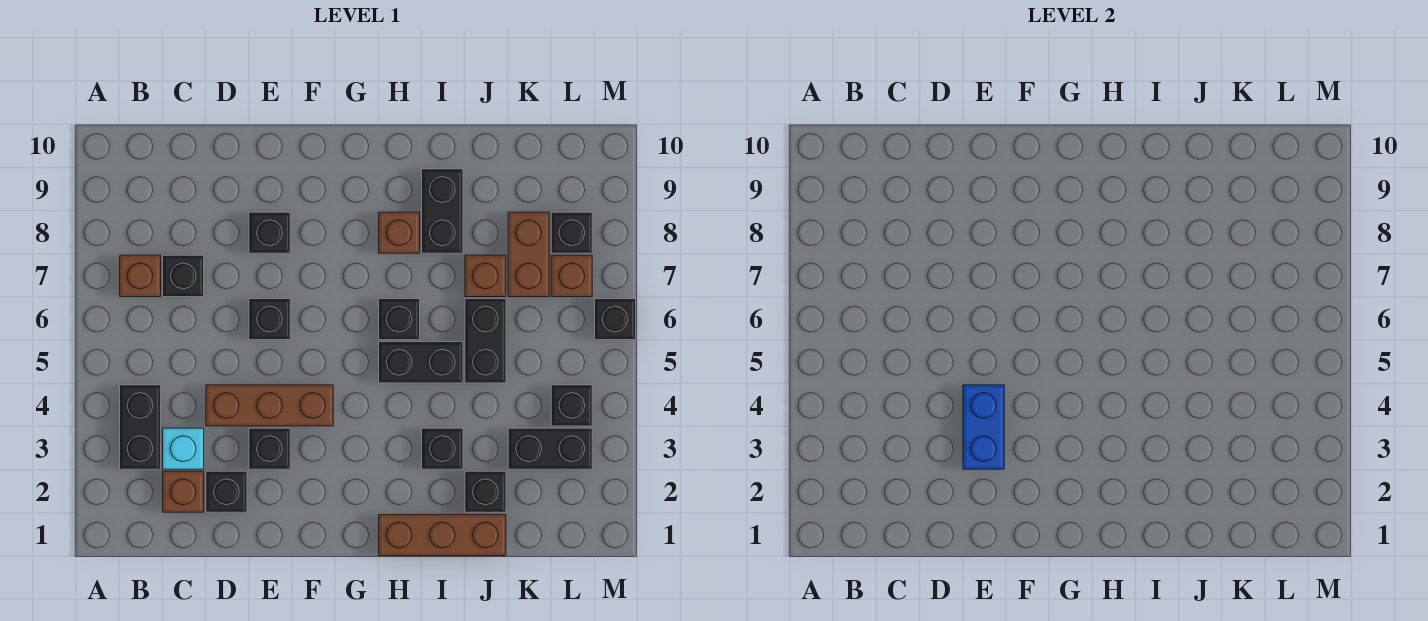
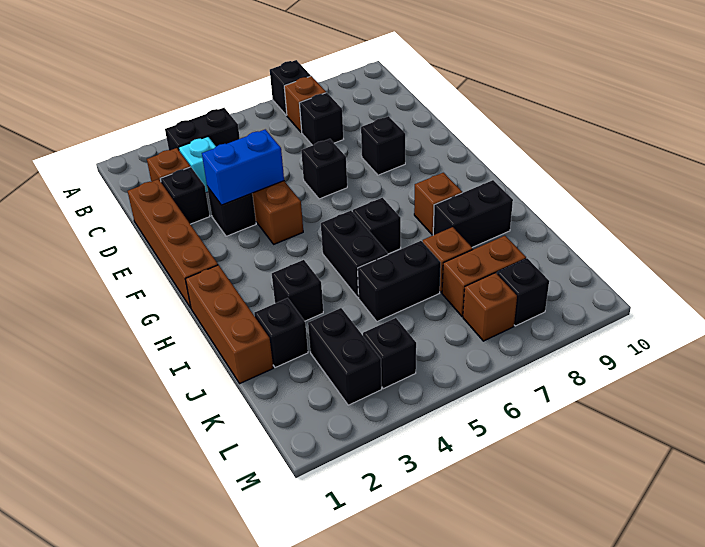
none -> brown brick D1:G1 level 1
black brick M6 level 1 -> black brick A7 level 1

